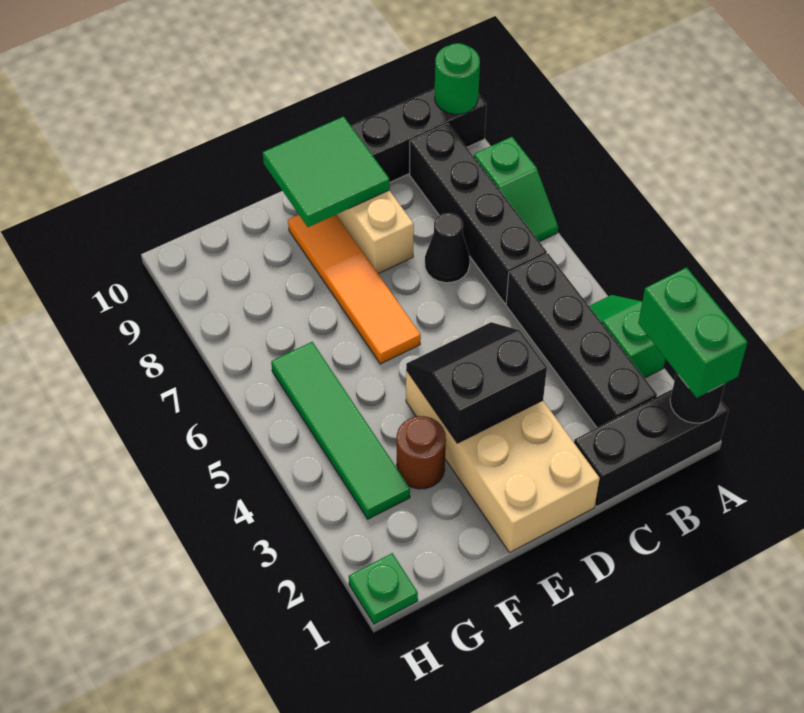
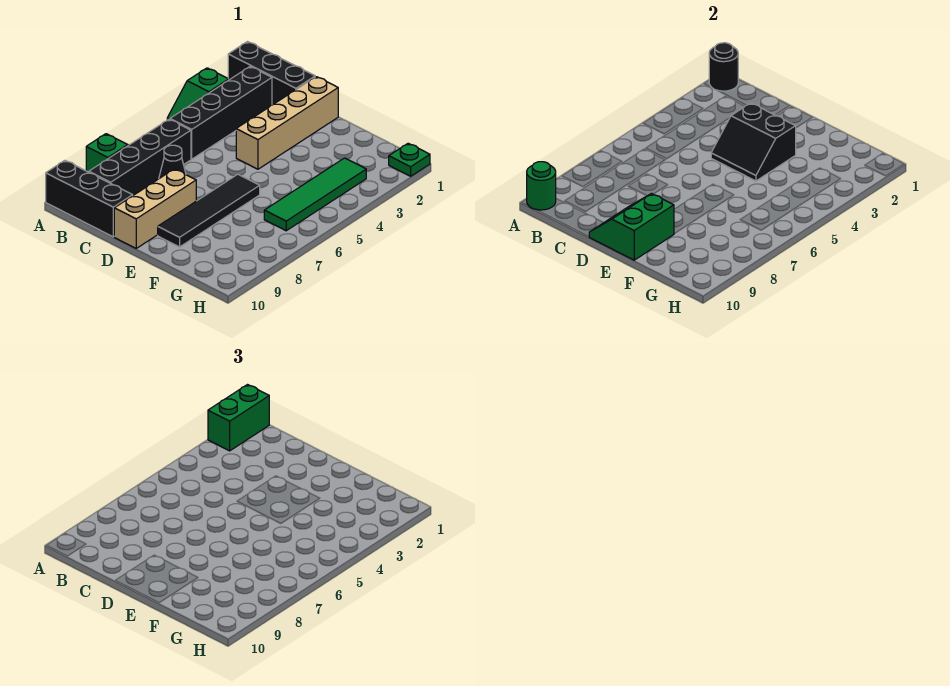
tan brick D1:E4 level 1 -> tan brick D1:D4 level 1
green tile D9:E10 level 2 -> green slope D9:E10 level 2 top E
orange tile E6:E9 level 1 -> black tile E6:E9 level 1
brown round brick F3 level 1 -> none

